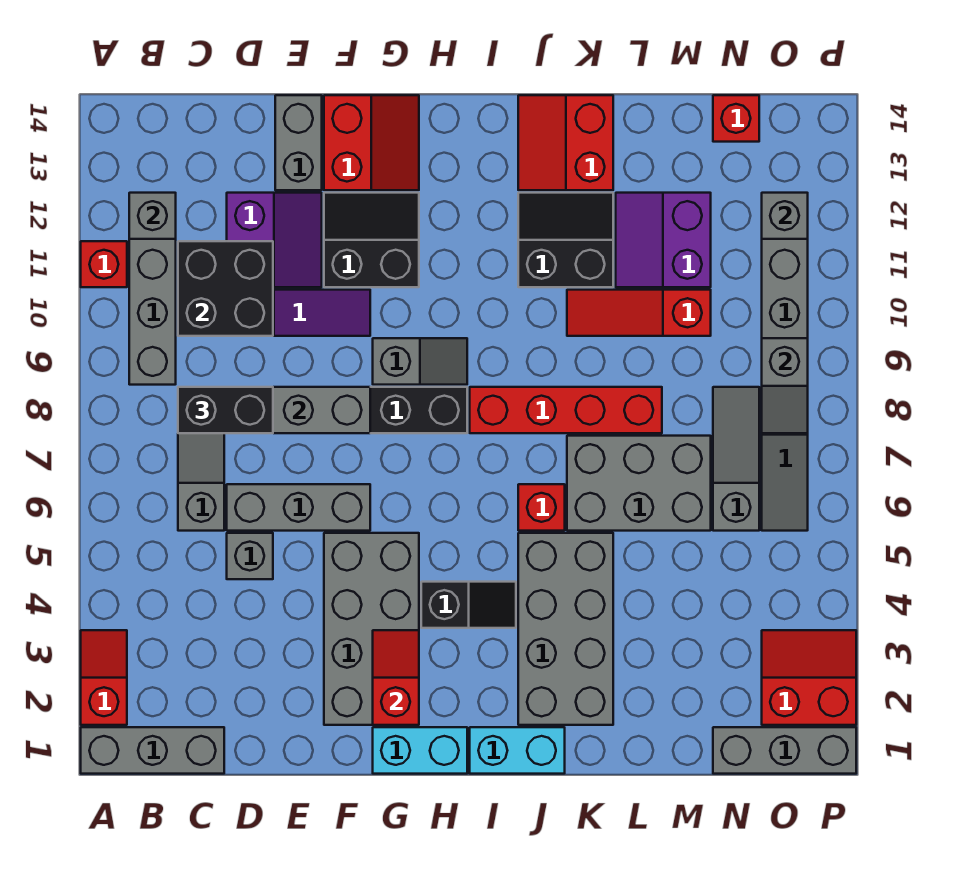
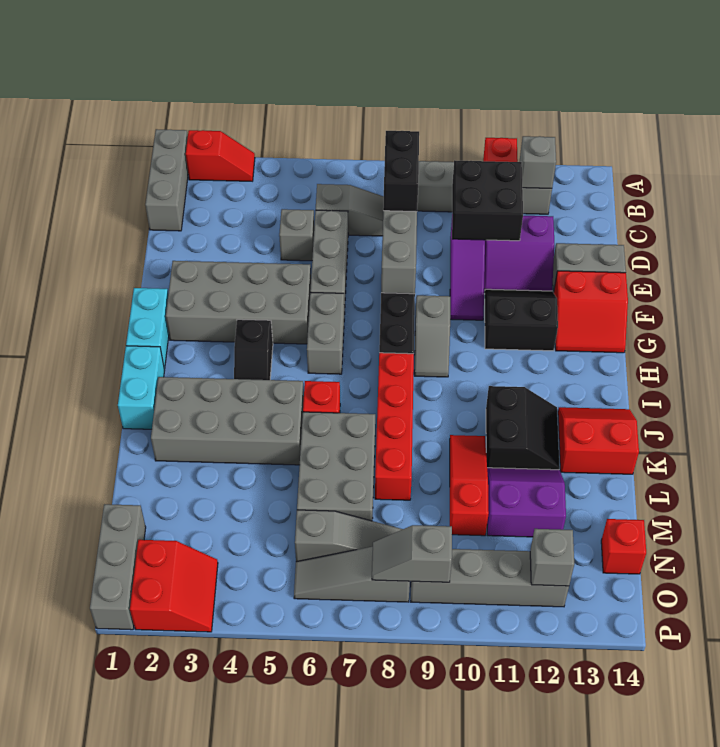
black slope F11:G12 level 1 top 11 -> black slope F11:G12 level 1 top G
red slope G2:G3 level 2 top 2 -> none
none -> grey brick G6:H6 level 1

